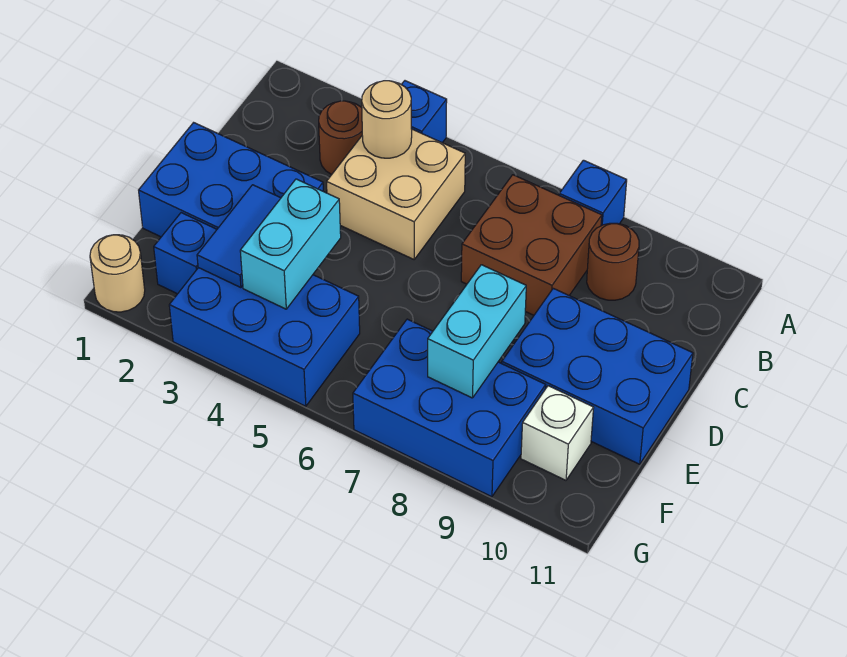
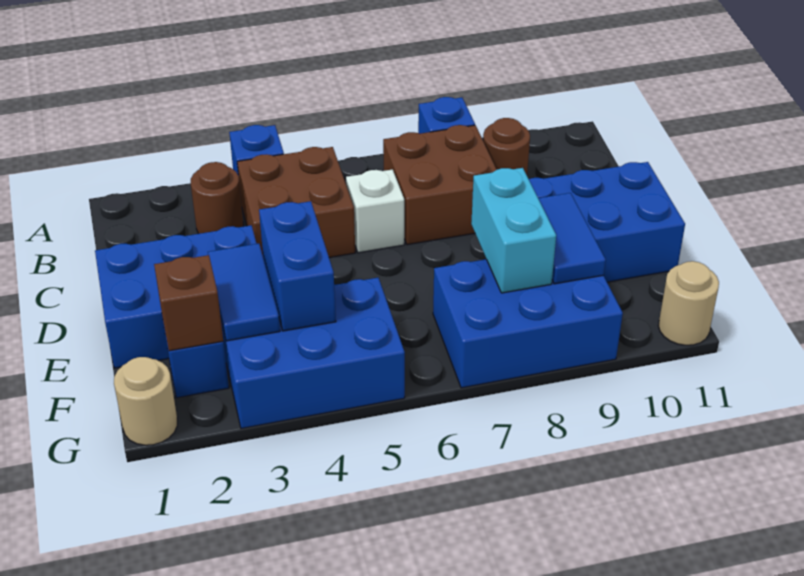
tan brick B4:C5 level 1 -> brown brick B4:C5 level 1
tan round brick B4 level 2 -> tan round brick G11 level 1
cyan brick E4:F4 level 2 -> blue brick E4:F4 level 2
none -> blue tile E9:F9 level 2
none -> brown brick F2 level 2
white brick F10 level 1 -> white brick C6 level 1

